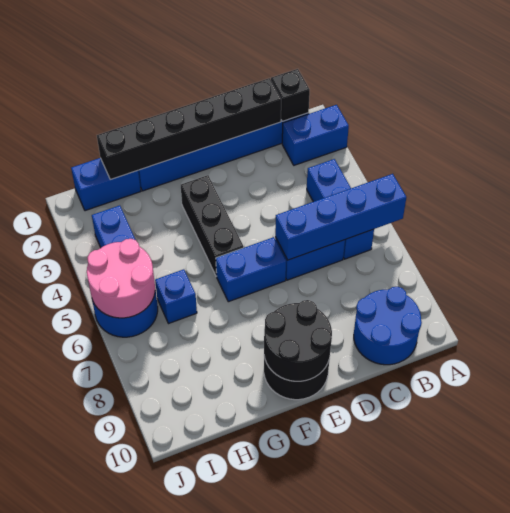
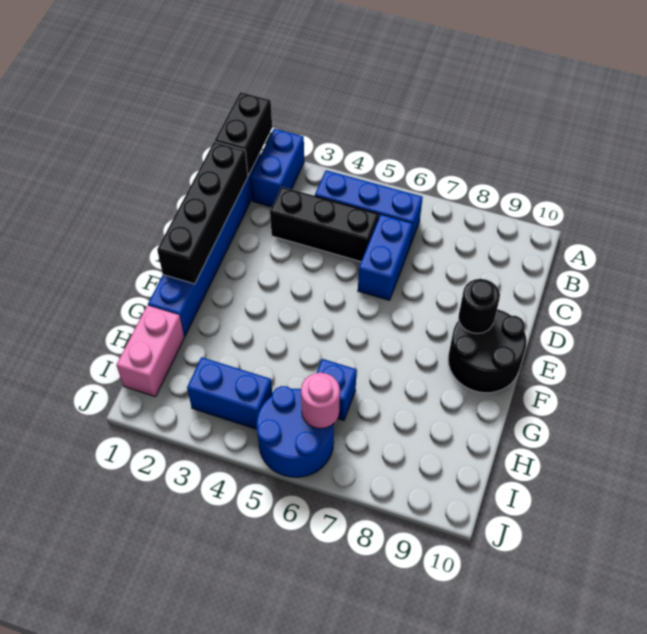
blue brick A6:D6 level 2 -> none
black brick B1 level 2 -> black brick A1:B1 level 2
blue round brick B9:C10 level 1 -> none
black brick C1:H1 level 2 -> black brick C1:F1 level 2
blue brick E6:F6 level 1 -> none
black round brick E9:F10 level 2 -> black round brick E9 level 2
black brick F3:F5 level 1 -> black brick C3:C5 level 1
blue brick H1:I1 level 1 -> pink brick H1:I1 level 1
pink round brick I5:J6 level 2 -> pink round brick I6 level 2

